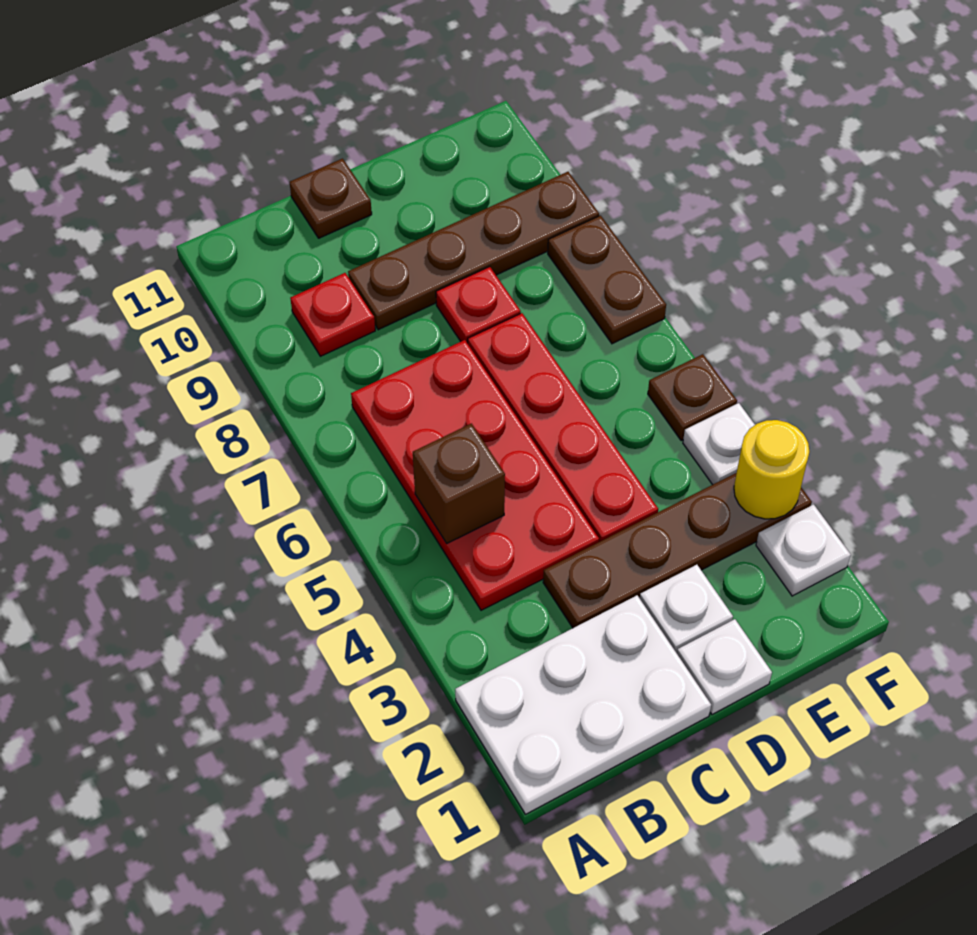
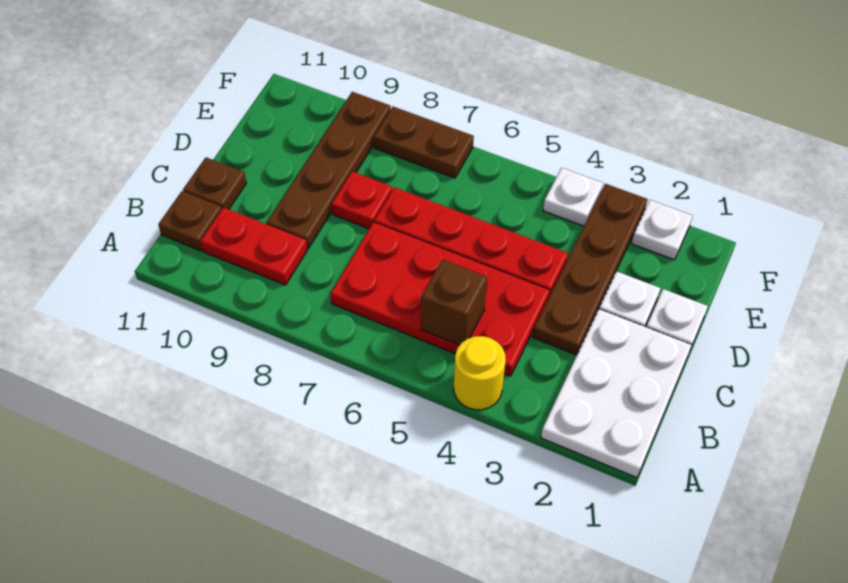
red plate B9 level 1 -> red plate B9:B10 level 1
yellow round brick F3 level 2 -> yellow round brick A4 level 1
brown plate F5 level 1 -> brown plate B11 level 1

